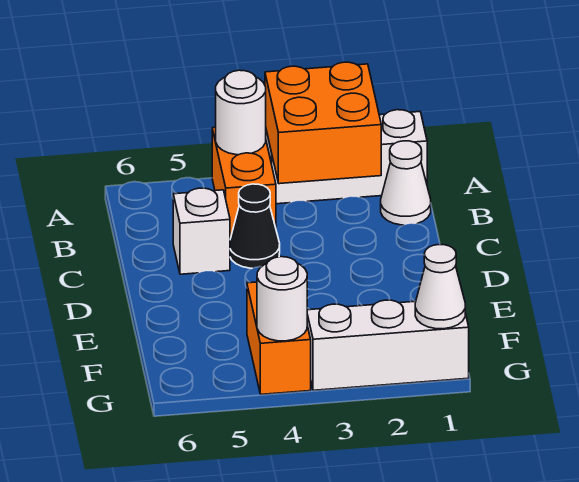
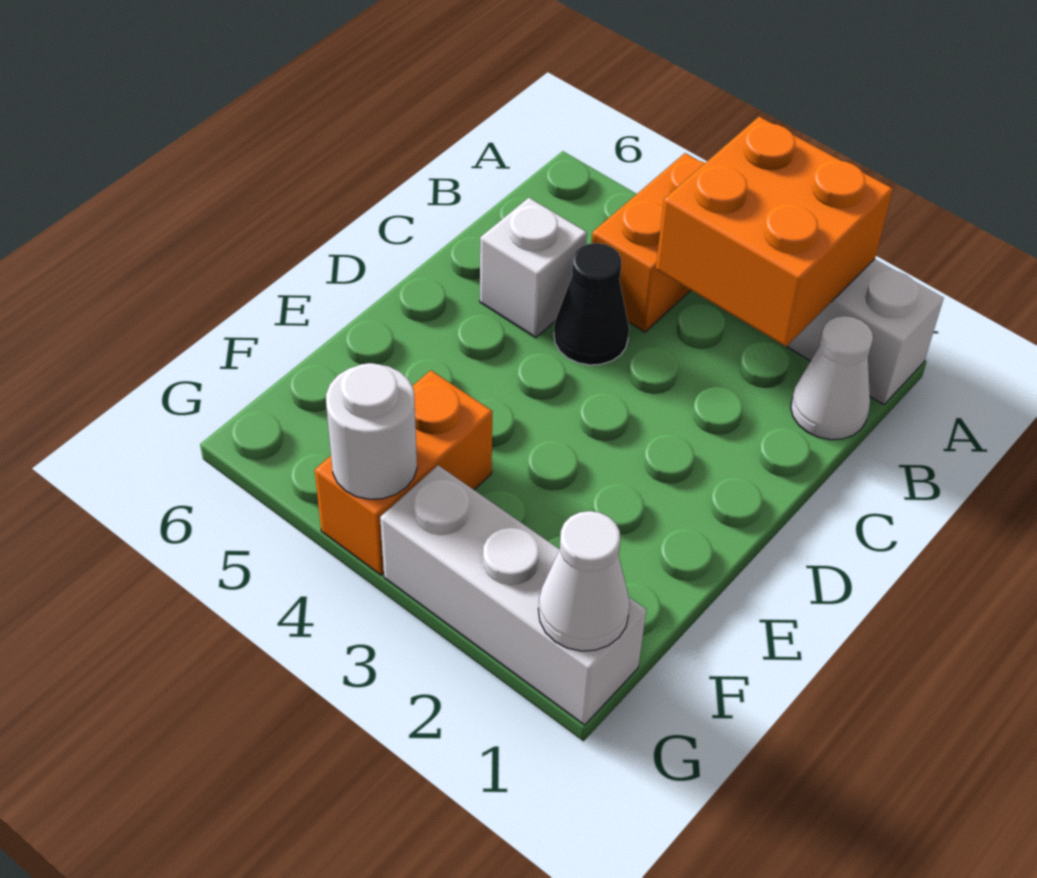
white round brick A4 level 2 -> none

